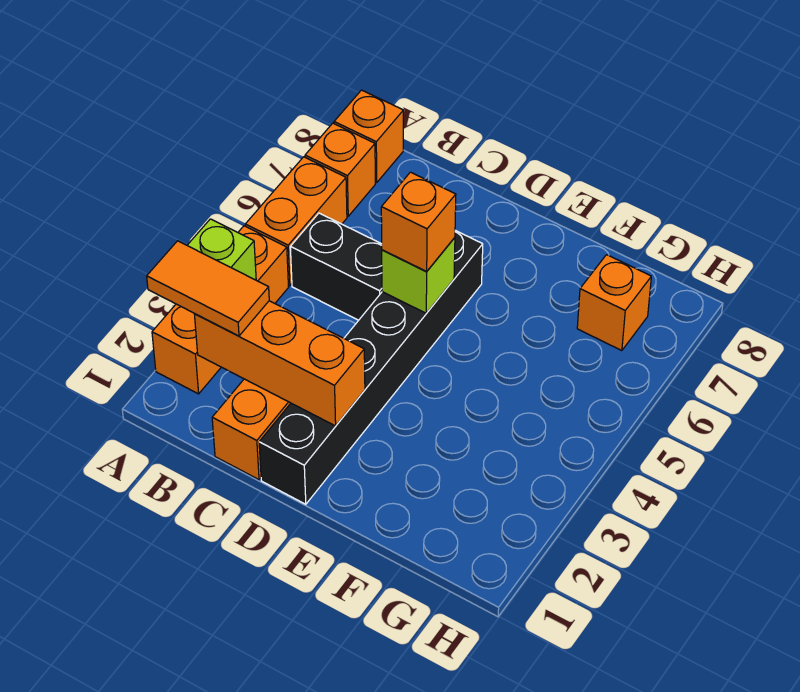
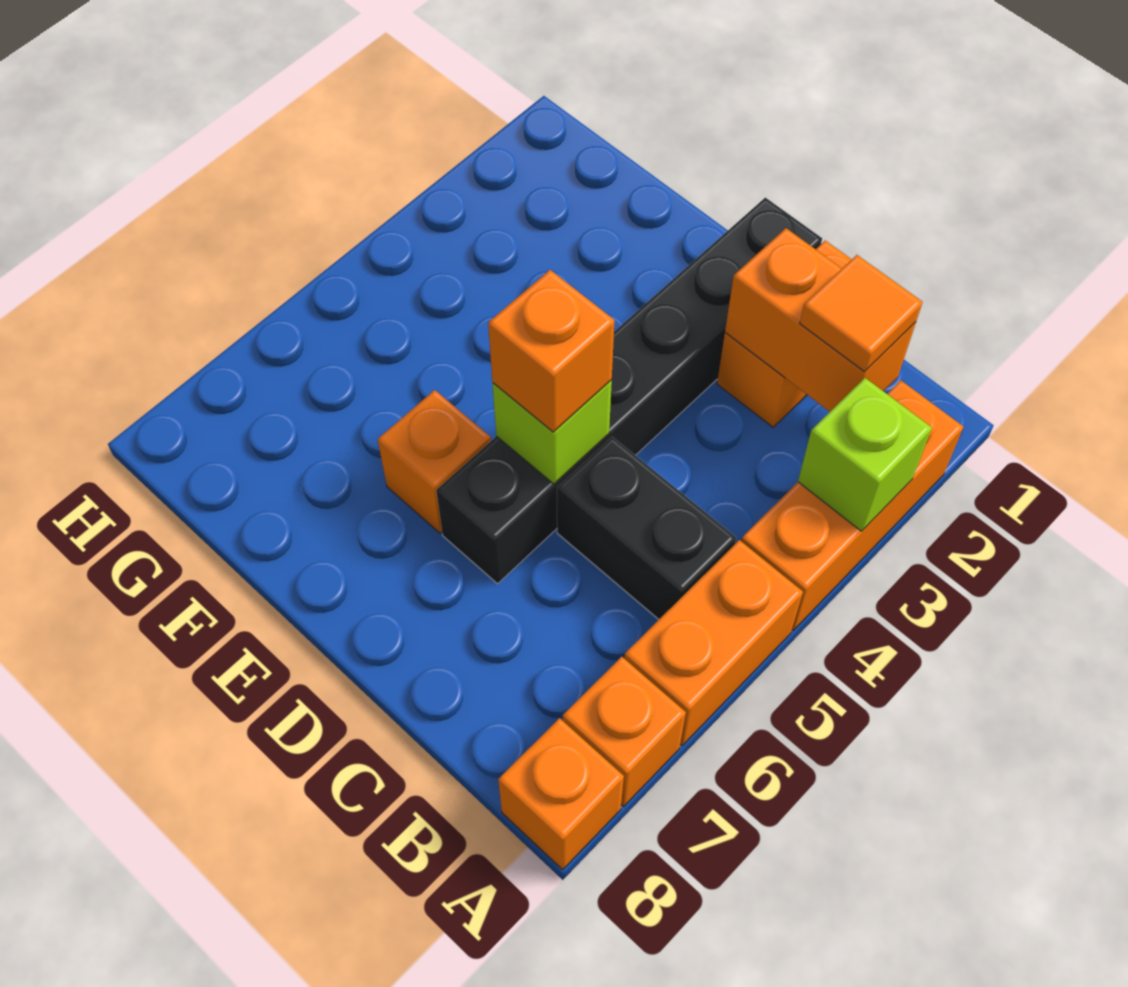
orange tile A2:B2 level 3 -> orange tile B2 level 3
orange brick B2:D2 level 2 -> orange brick B2:C2 level 2
orange brick G7 level 1 -> orange brick E6 level 1

